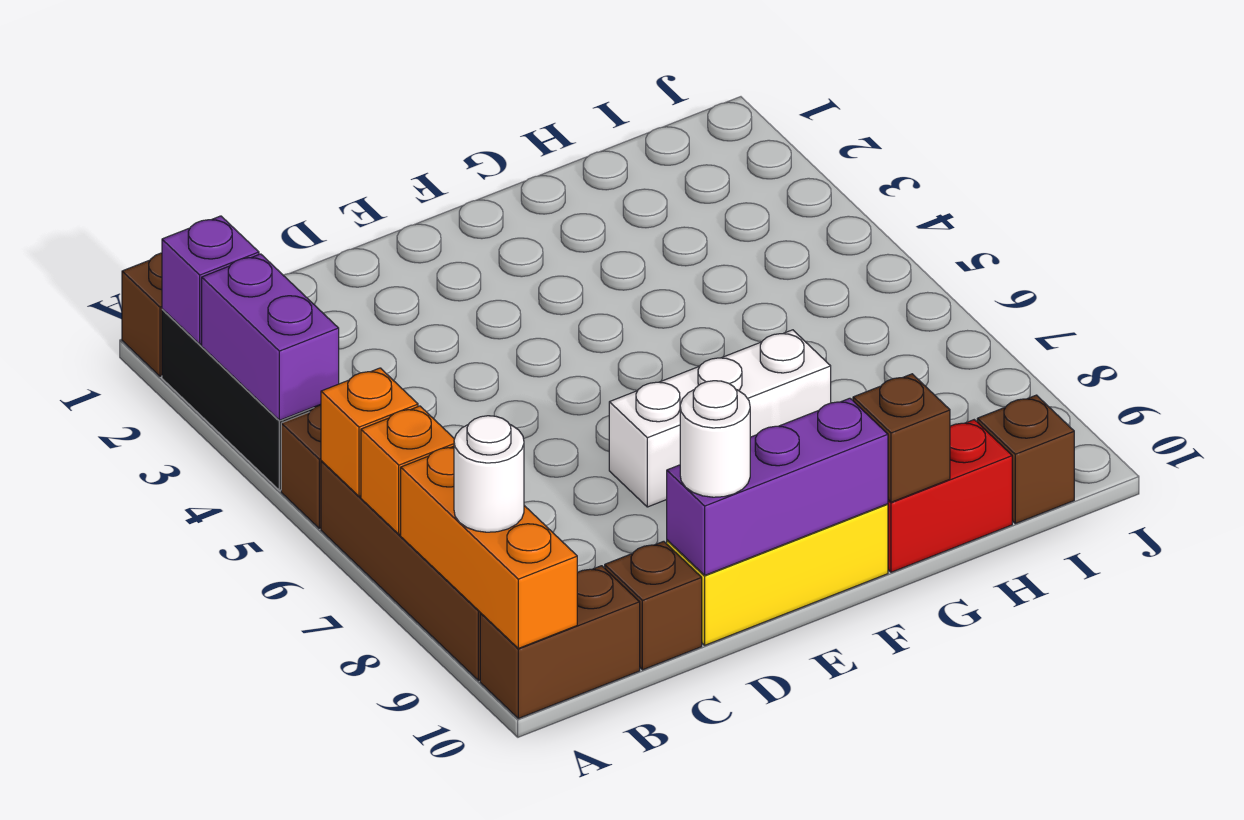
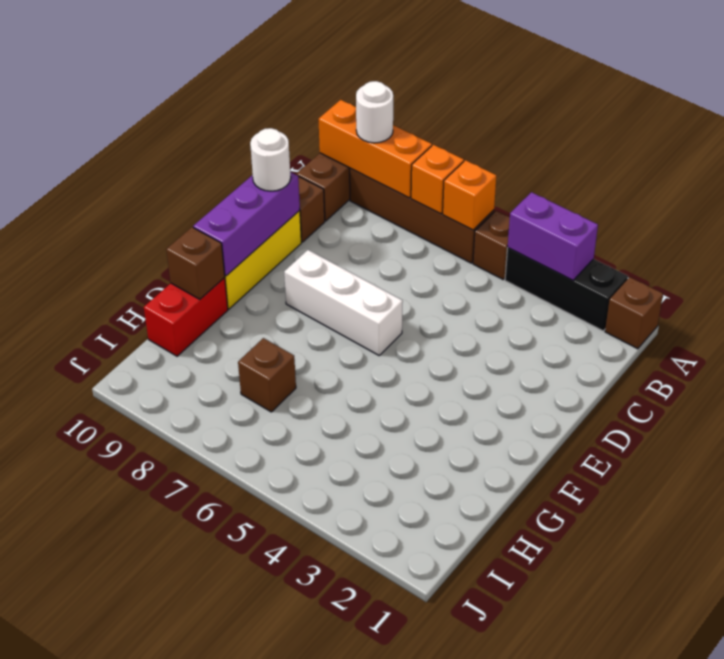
purple brick A2 level 2 -> none
white brick E7:G7 level 1 -> white brick E6:E8 level 1
brown brick I10 level 1 -> brown brick H7 level 1

